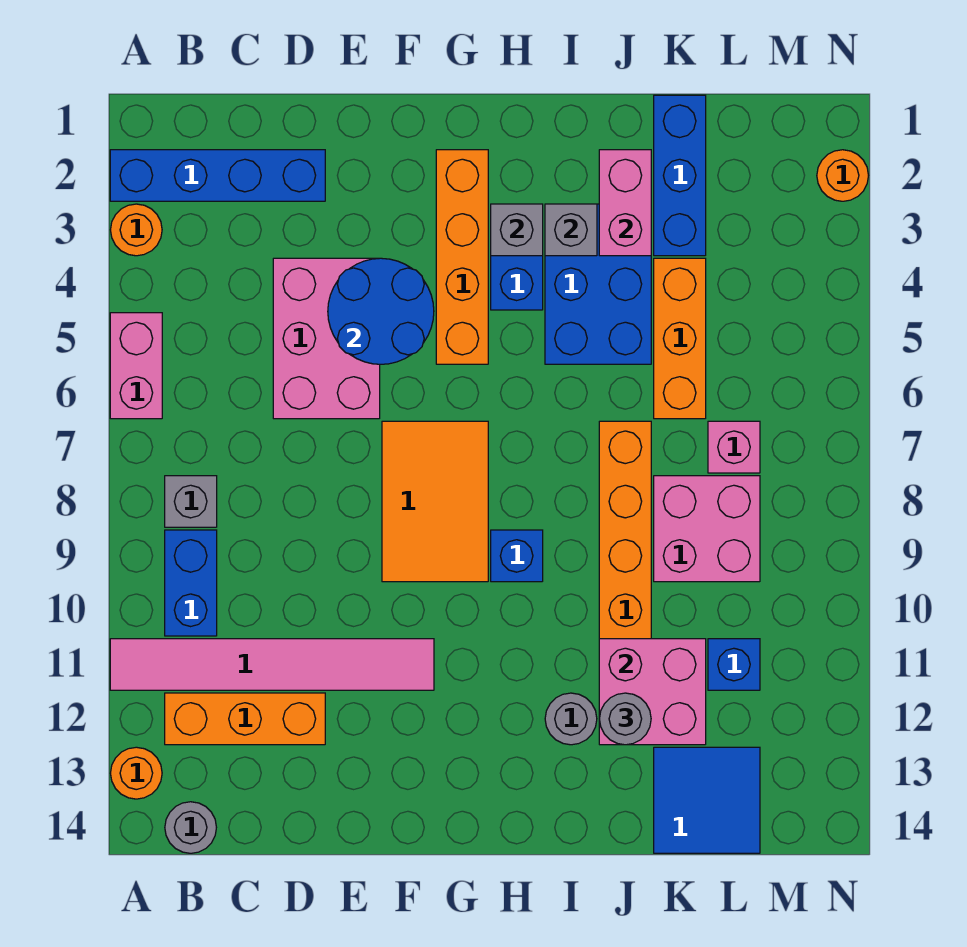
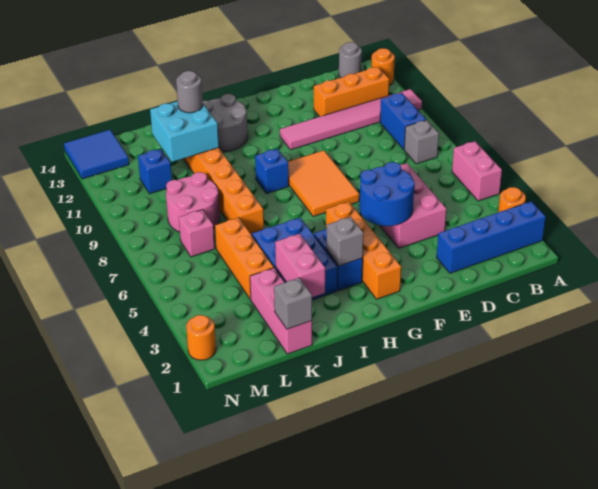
grey brick I3 level 2 -> grey brick K1 level 2
grey round brick I12 level 1 -> grey round brick H12:I13 level 1
pink brick J11:K12 level 2 -> cyan brick J11:K12 level 2
blue brick K1:K3 level 1 -> pink brick K1:K3 level 1
pink brick K8:L9 level 1 -> pink round brick K8:L9 level 1
blue tile K13:L14 level 1 -> blue tile M13:N14 level 1

